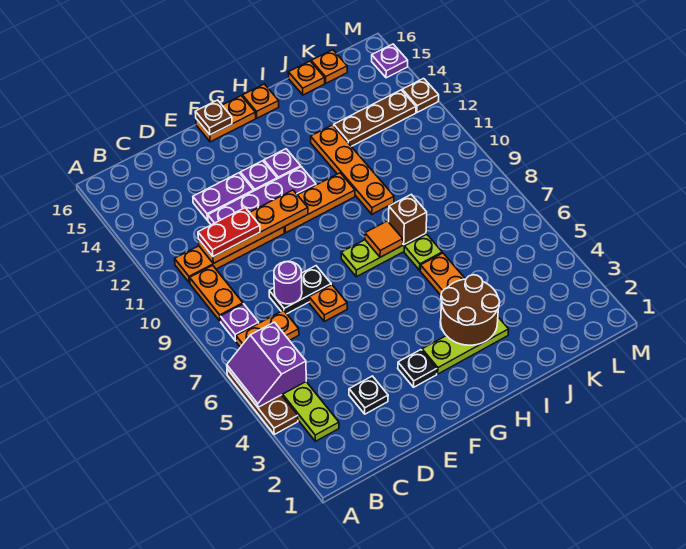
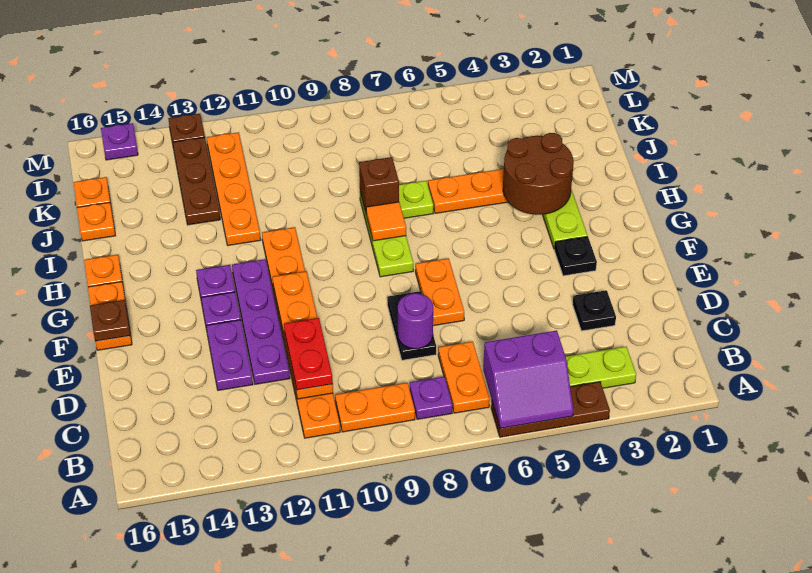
orange plate E7 level 1 -> orange plate E7:F7 level 1
orange plate I10:I13 level 1 -> orange plate I12:L12 level 1

